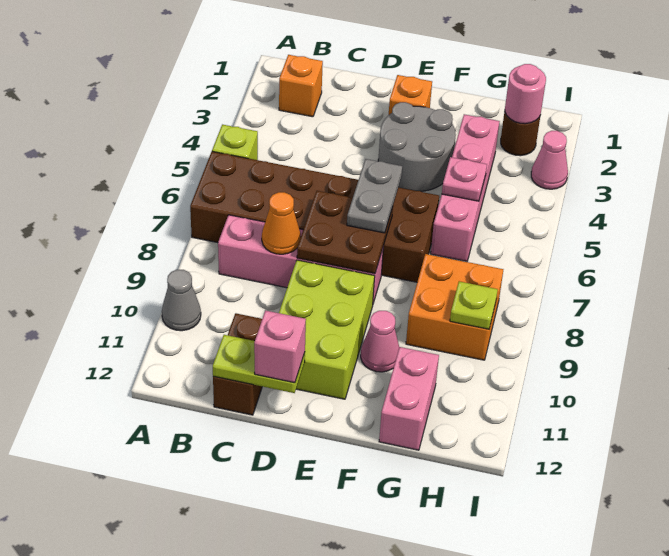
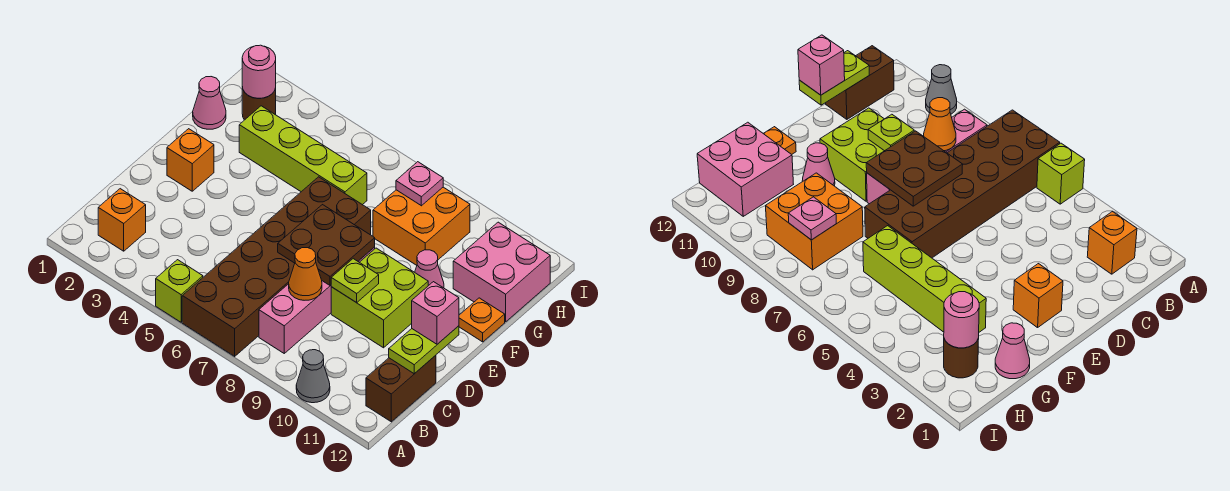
brown brick C11:C12 level 1 -> brown brick B12:C12 level 1
lime brick D9:E11 level 1 -> lime brick D9:E10 level 1
grey round brick E3:F4 level 1 -> none
grey plate E6:E7 level 3 -> none
none -> orange plate F12 level 1
pink brick G3:G6 level 1 -> lime brick G3:G6 level 1
pink plate G5 level 2 -> pink plate H8 level 2
pink brick G11:G12 level 1 -> pink brick G11:H12 level 1
lime plate H9 level 2 -> lime plate D9 level 2
pink cone I3 level 1 -> pink cone G1 level 1

